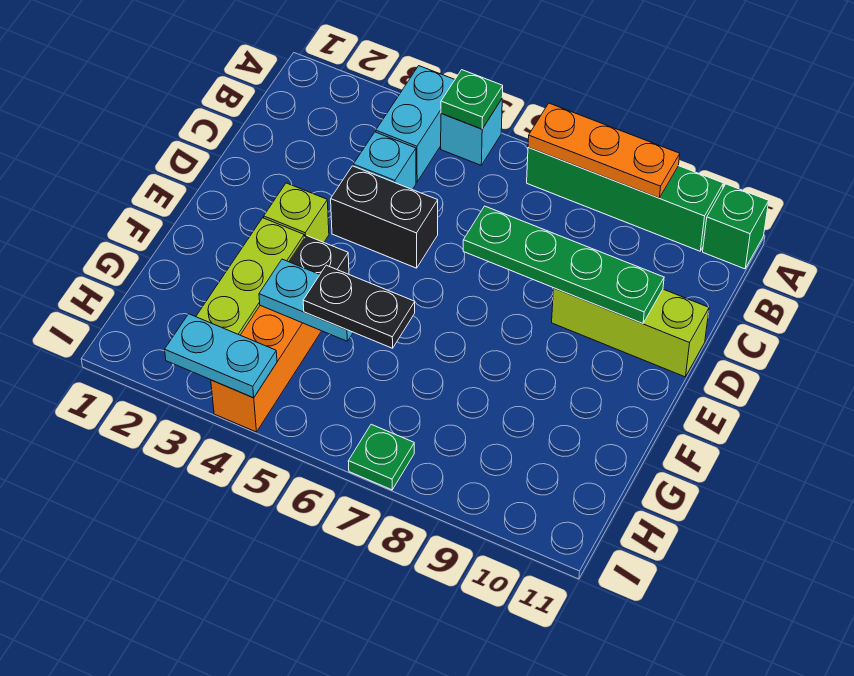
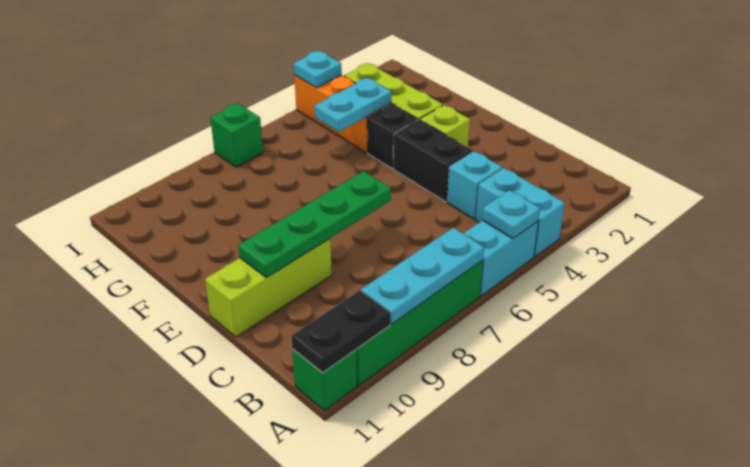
cyan brick A5 level 1 -> cyan brick A5:A6 level 1
green plate A5 level 2 -> cyan plate A5 level 2
orange plate A7:A9 level 2 -> cyan plate A7:A9 level 2
black brick D4:D5 level 1 -> black brick D4:E4 level 1
black plate G5:G6 level 3 -> black plate A10:A11 level 2
cyan plate I3:I4 level 2 -> cyan plate I4 level 2
green plate I7 level 1 -> green brick I7 level 1

